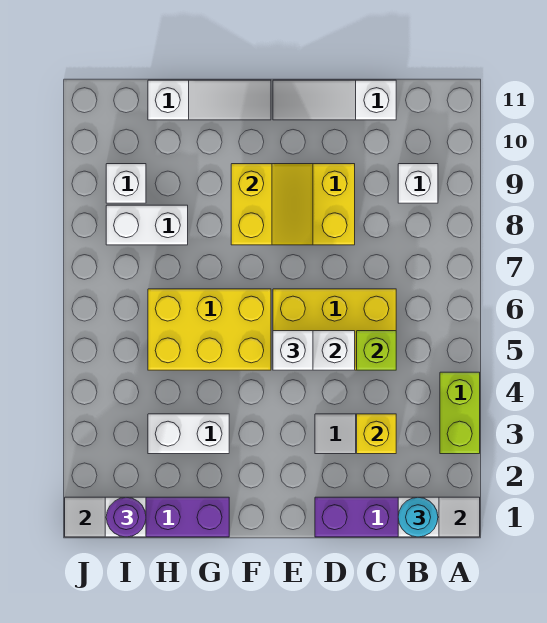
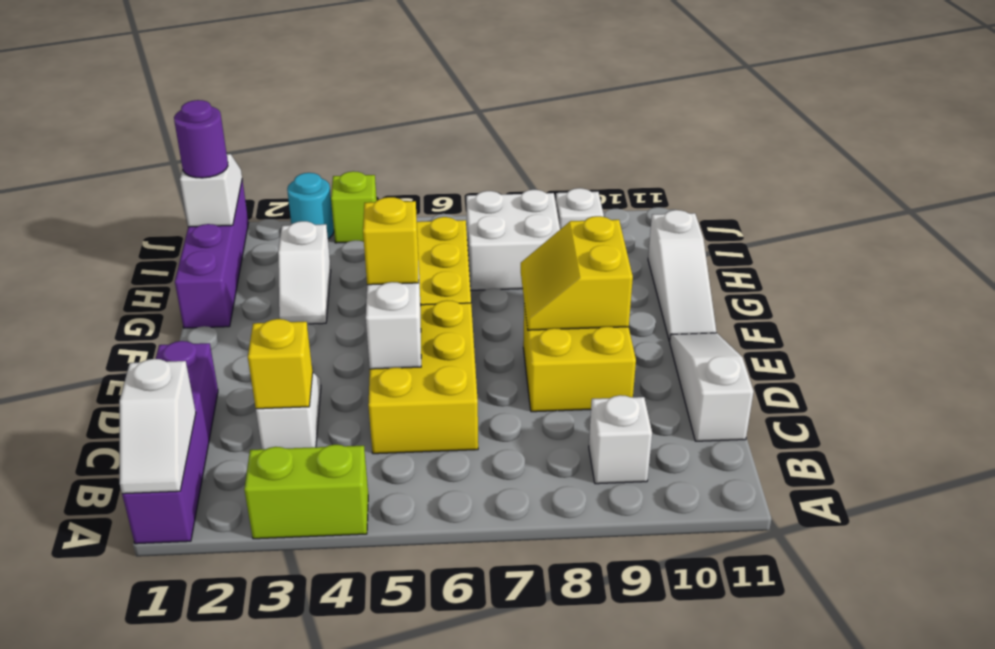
cyan round brick B1 level 3 -> cyan round brick J3 level 1
lime brick C5 level 2 -> lime brick J4 level 1
white brick E5 level 3 -> yellow brick E5 level 3
yellow slope E8:F9 level 2 top F -> yellow slope E8:F9 level 2 top 9
white brick G3:H3 level 1 -> white slope G3:H3 level 1 top H
white brick H8:I8 level 1 -> white brick H7:I8 level 1

